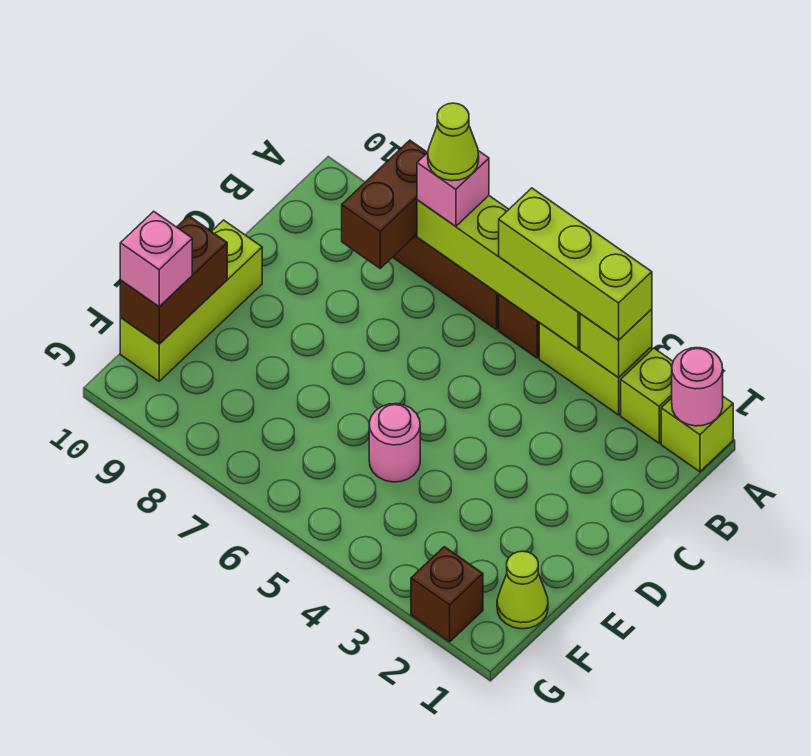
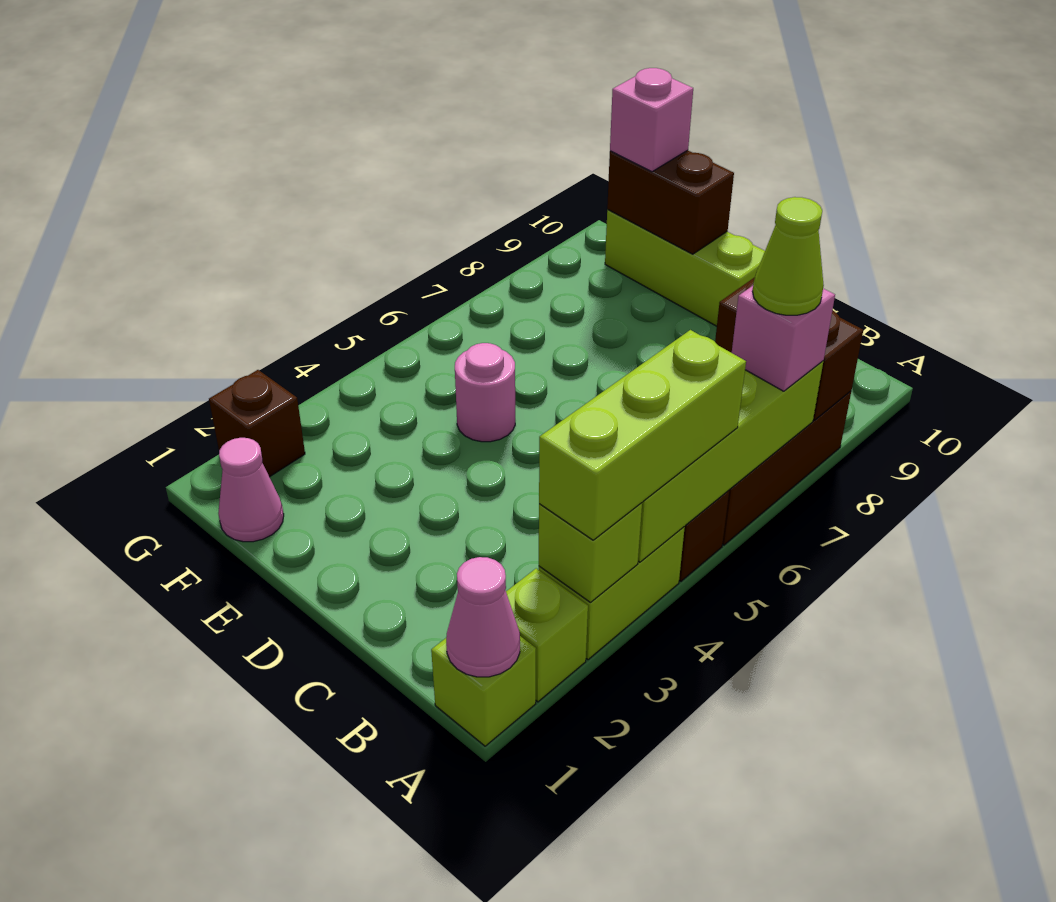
pink round brick A1 level 2 -> pink cone A1 level 2
lime cone F1 level 1 -> pink cone F1 level 1

